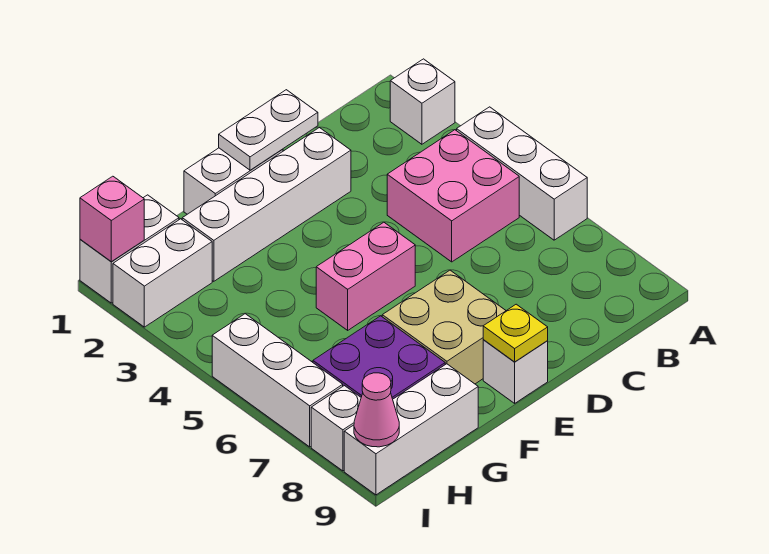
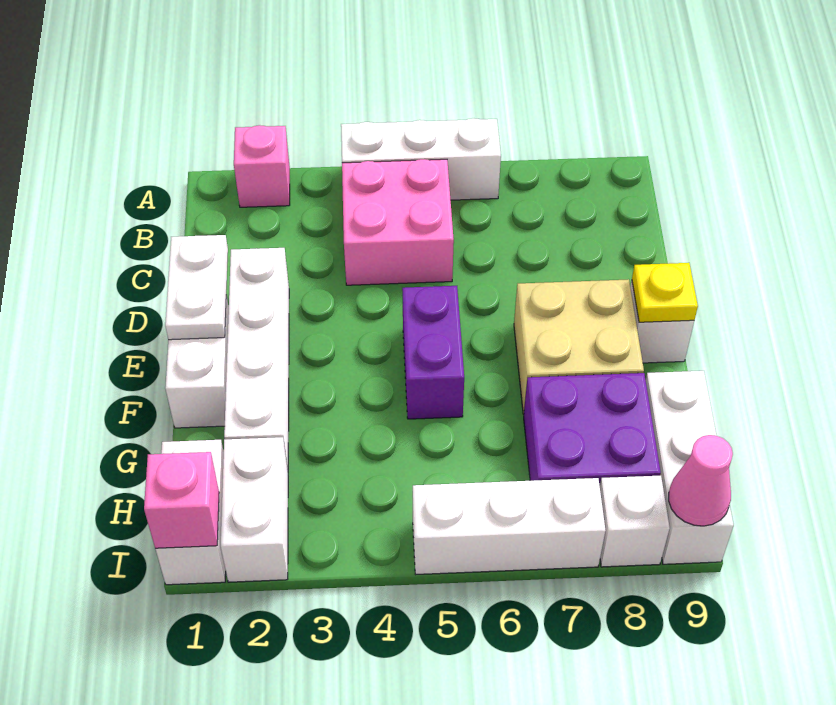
white brick A2 level 1 -> pink brick A2 level 1
pink brick E5:F5 level 1 -> purple brick E5:F5 level 1

